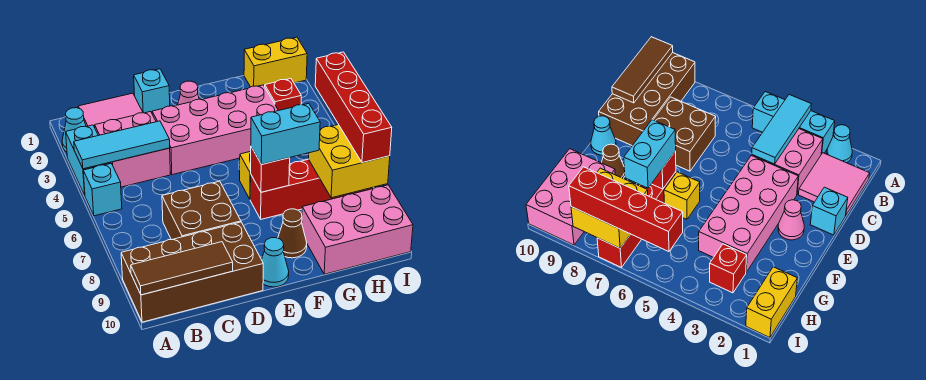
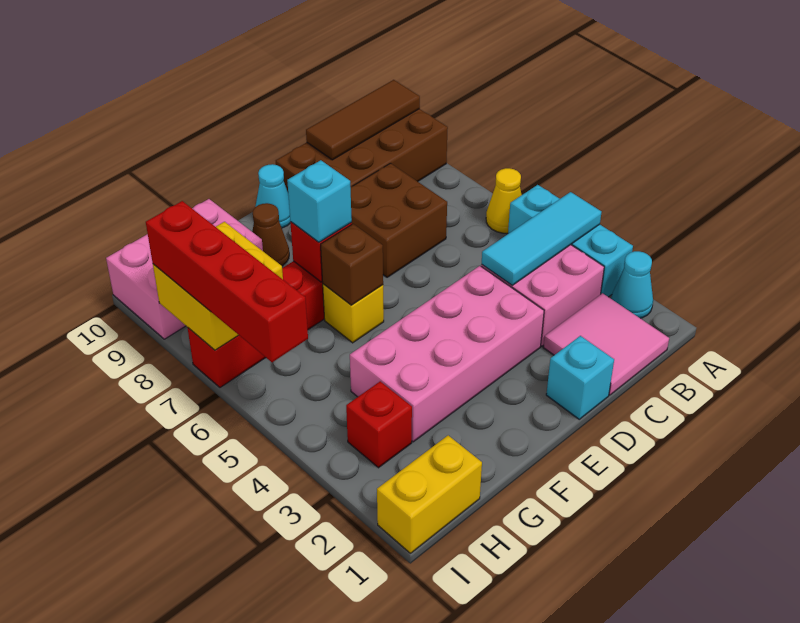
none -> yellow cone A6 level 1
pink cone E2 level 1 -> none
none -> brown brick F6 level 2
cyan brick F7:G7 level 3 -> cyan brick F7 level 3

